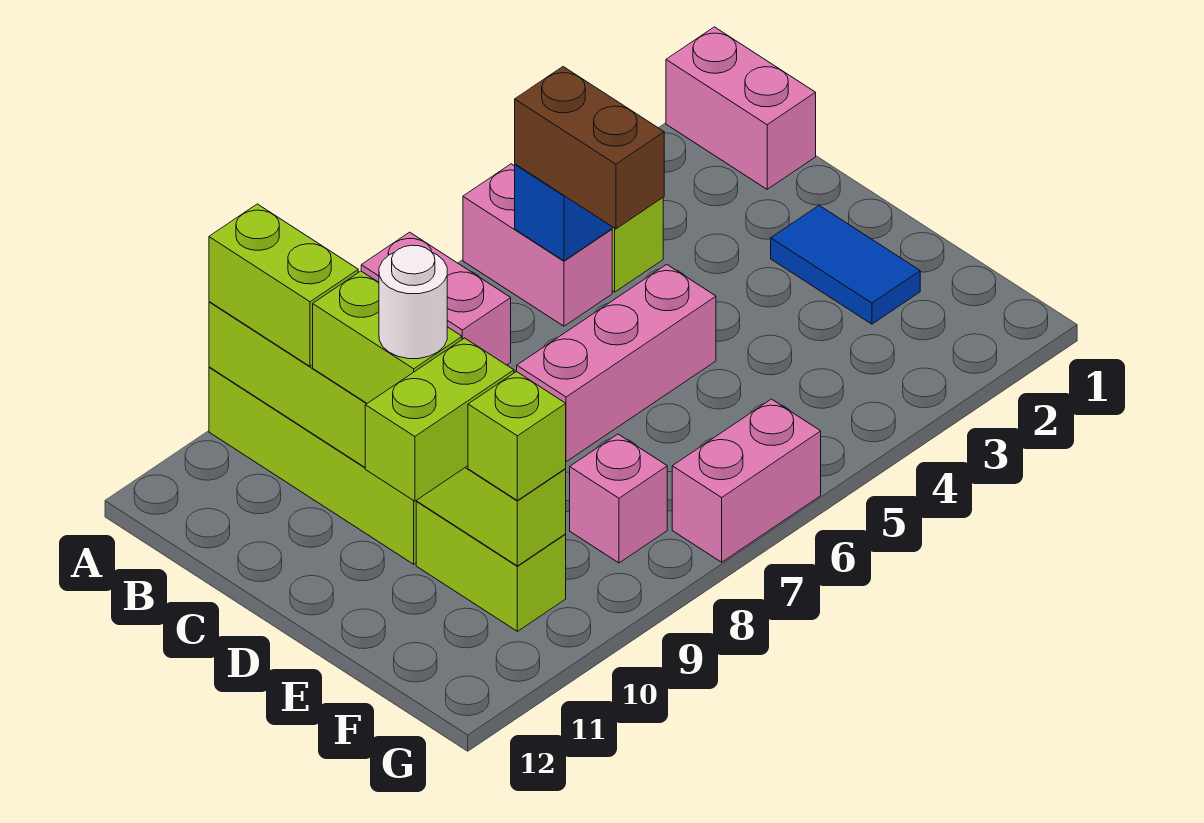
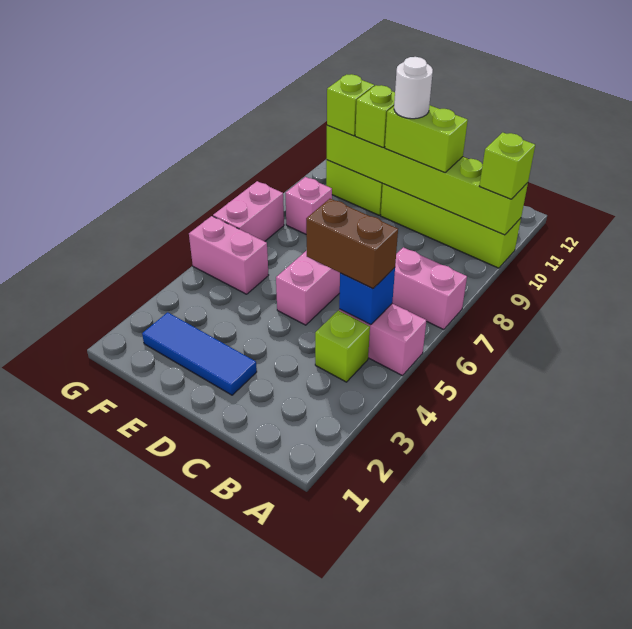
pink brick A1:B1 level 1 -> pink brick F5:G5 level 1
lime brick A10:B10 level 3 -> lime brick A10 level 3
blue tile D2:E2 level 1 -> blue tile D2:F2 level 1
lime brick E10:E11 level 3 -> lime brick E10 level 3

